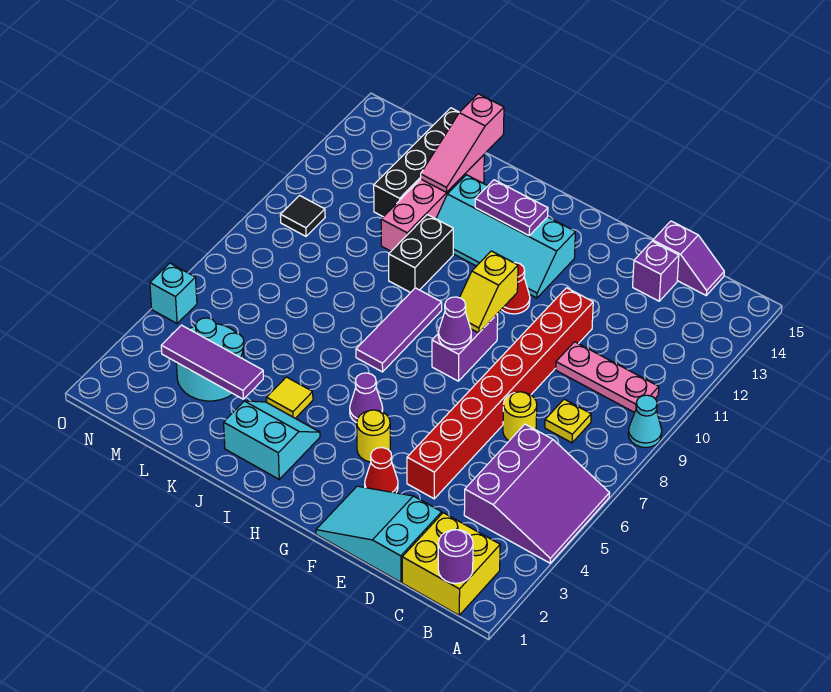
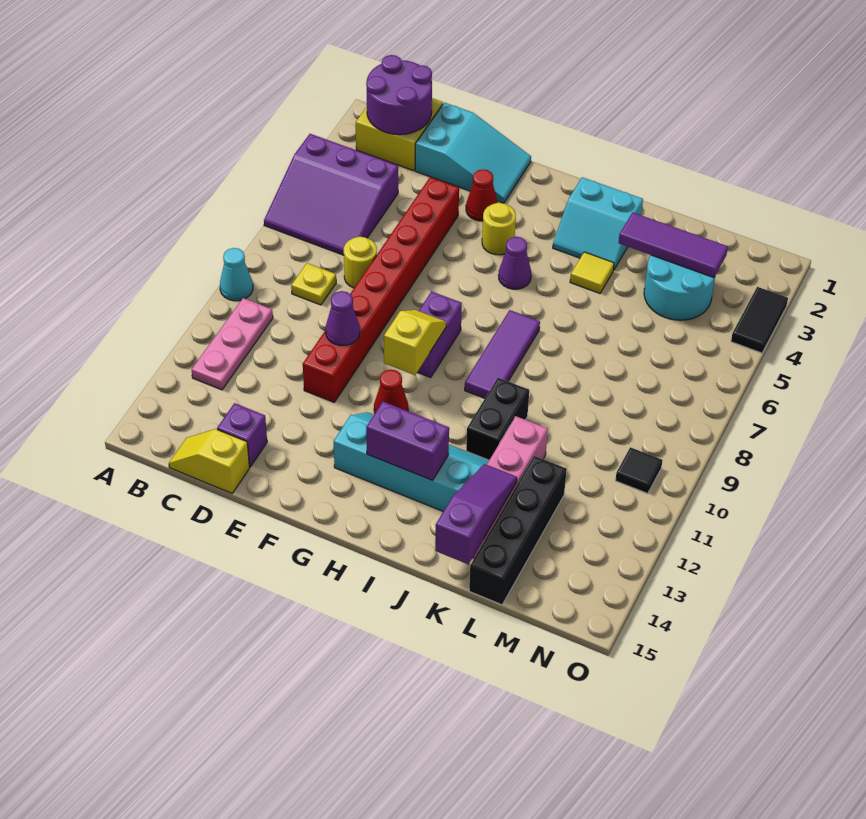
purple slope A4:C6 level 1 top C -> purple slope A4:C6 level 1 top 4
purple round brick B1 level 2 -> purple round brick B1:C2 level 2
pink plate B10:D10 level 1 -> pink plate B10:B12 level 1
purple slope C15:D15 level 1 top D -> yellow slope C15:D15 level 1 top D
purple cone G8 level 2 -> purple cone E10 level 2
purple plate H13:I13 level 2 -> purple brick H13:I13 level 2
pink slope K13:K15 level 2 top 15 -> purple slope K13:K15 level 2 top 15
none -> black tile O3:O4 level 1
cyan brick O5 level 1 -> none

